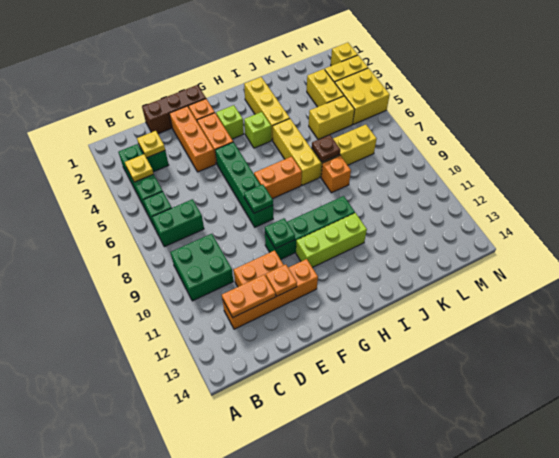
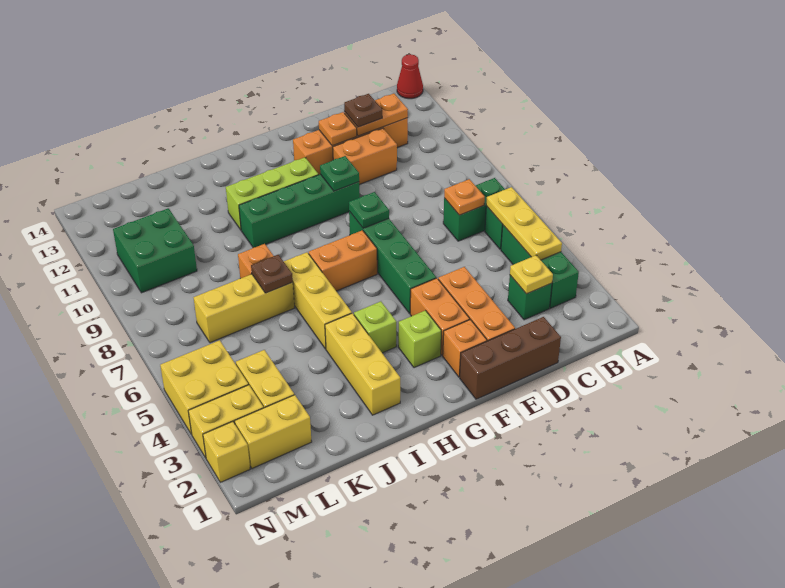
none -> red cone A14 level 1
yellow plate B4 level 2 -> yellow plate B4:B6 level 2
green brick B9:C10 level 1 -> green brick L10:M11 level 1
none -> orange plate C7 level 2
none -> brown plate D12 level 3
yellow brick K5:L5 level 1 -> yellow brick L2:M2 level 1

